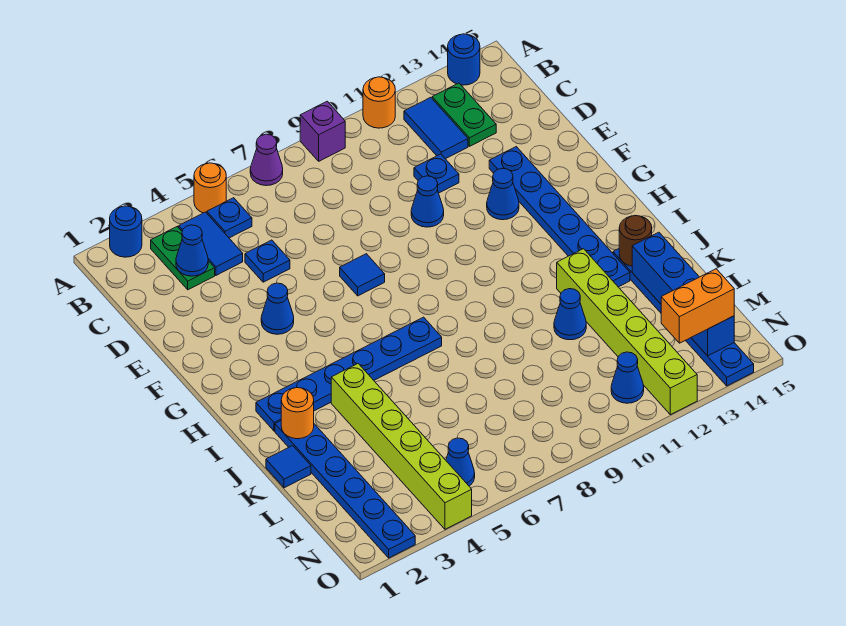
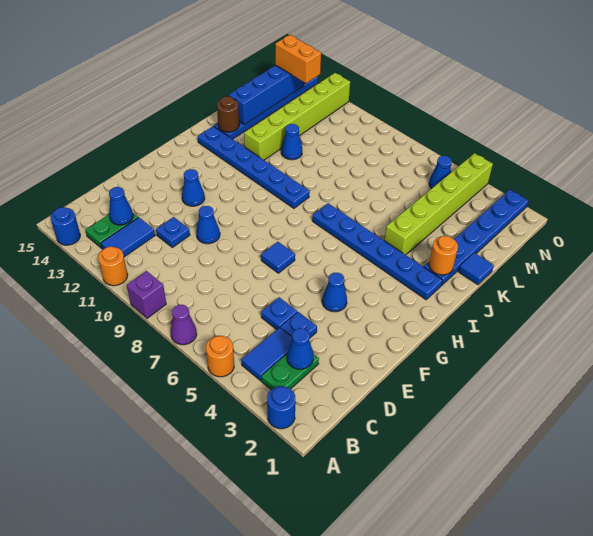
blue plate B5 level 1 -> blue plate D4 level 1
blue plate E13:J13 level 1 -> blue plate I9:I14 level 1
blue cone N11 level 1 -> blue cone C13 level 2

